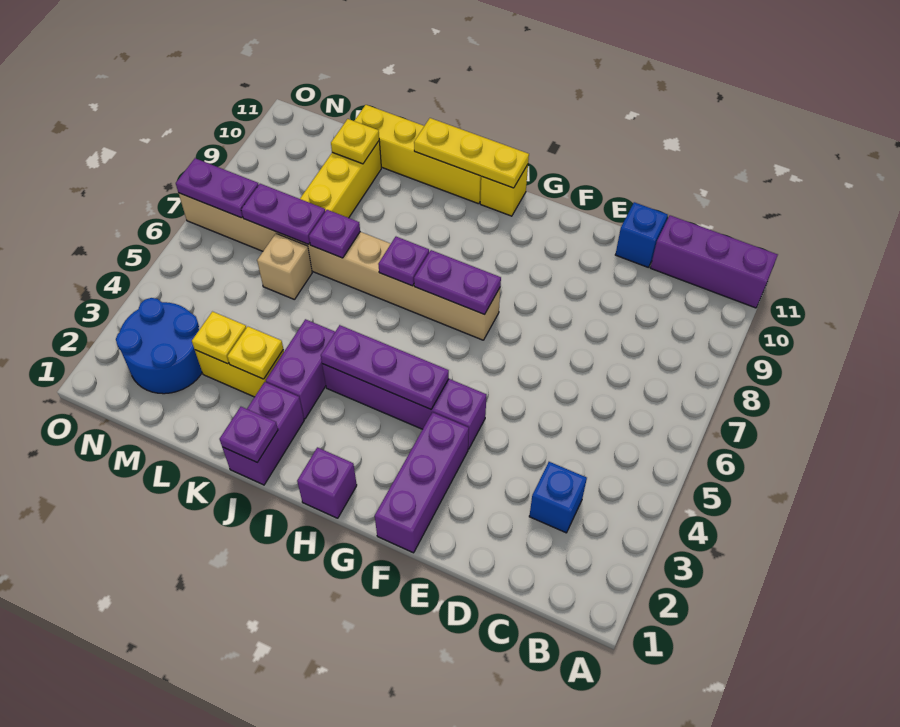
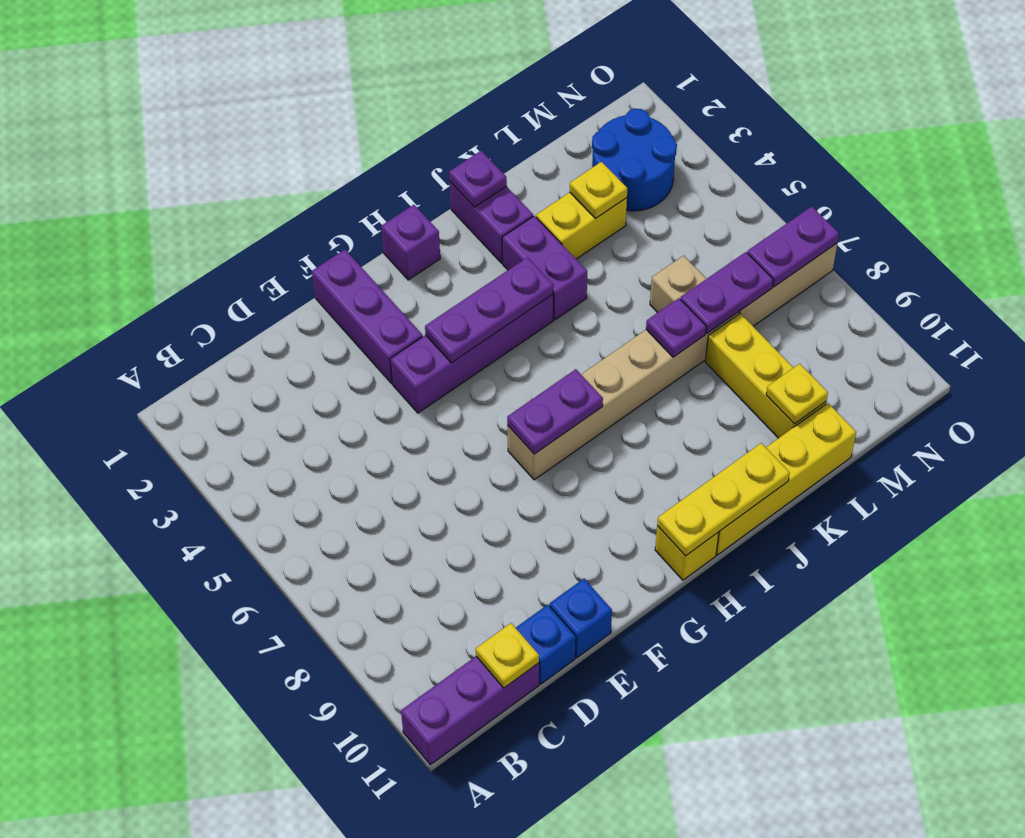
blue brick C3 level 1 -> blue brick E11 level 1
purple plate I7 level 2 -> none
yellow plate K3 level 2 -> yellow plate C11 level 2

